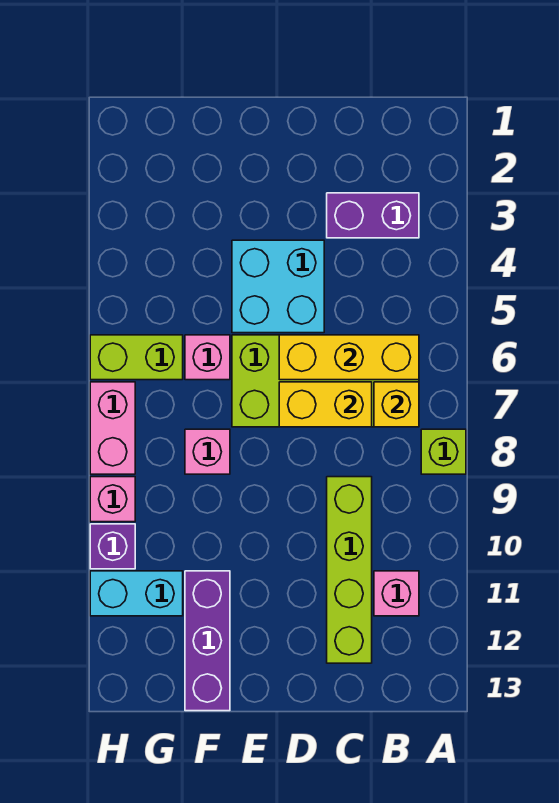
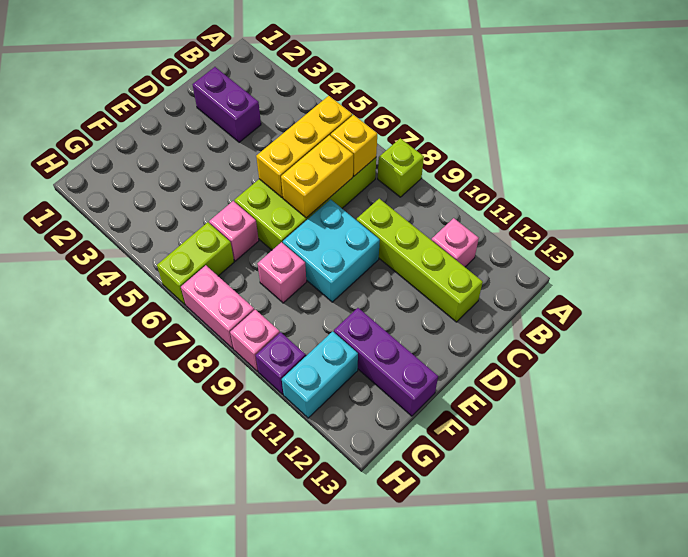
purple brick B3:C3 level 1 -> purple brick C2:C3 level 1
cyan brick D4:E5 level 1 -> cyan brick D8:E9 level 1

